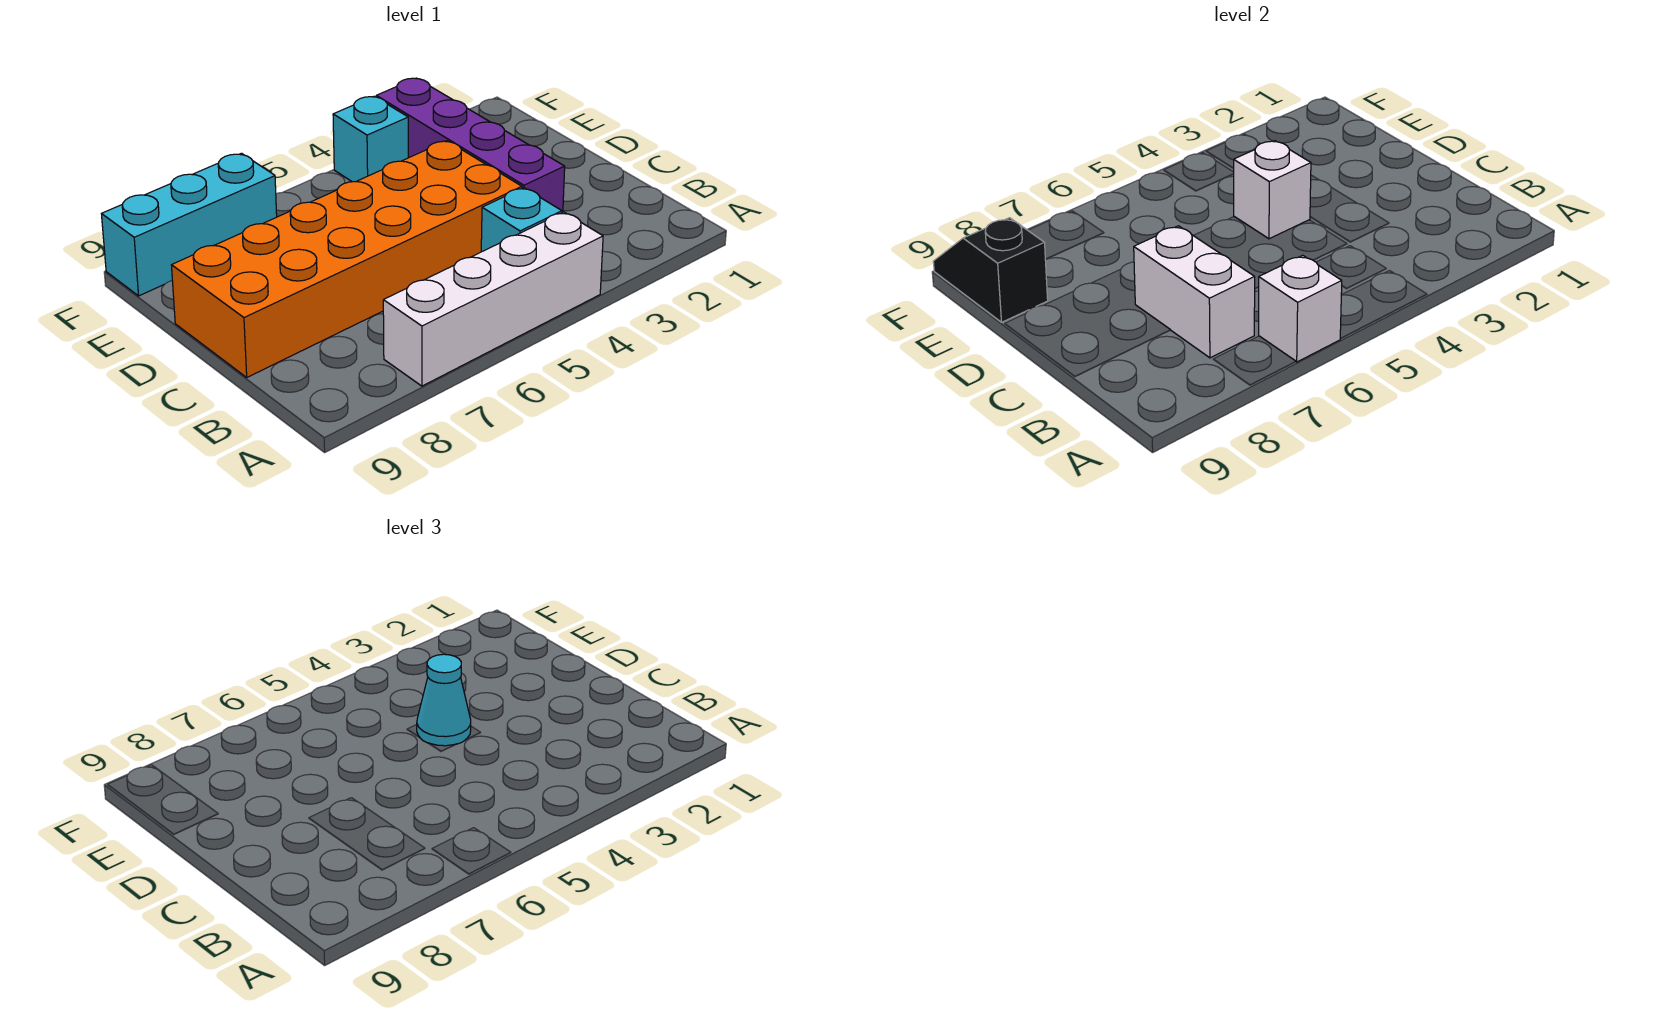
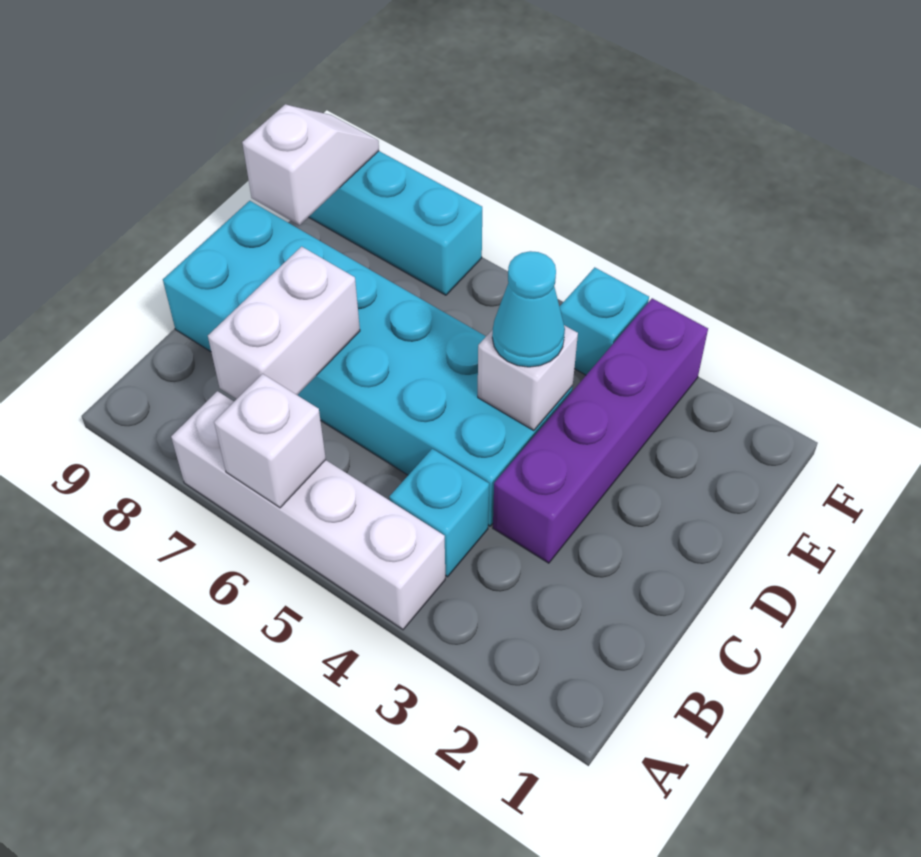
orange brick C4:D9 level 1 -> cyan brick C4:D9 level 1
black slope E9:F9 level 2 top E -> white slope E9:F9 level 2 top E

